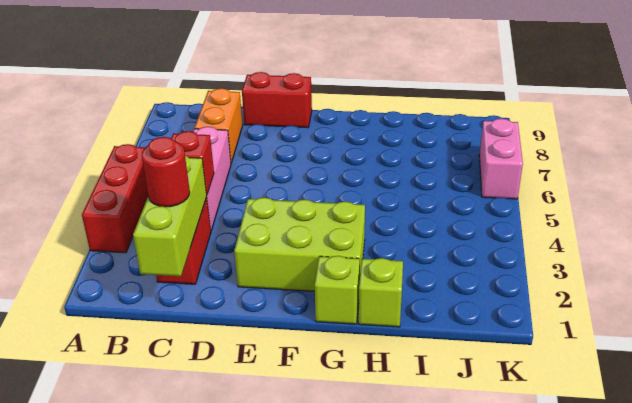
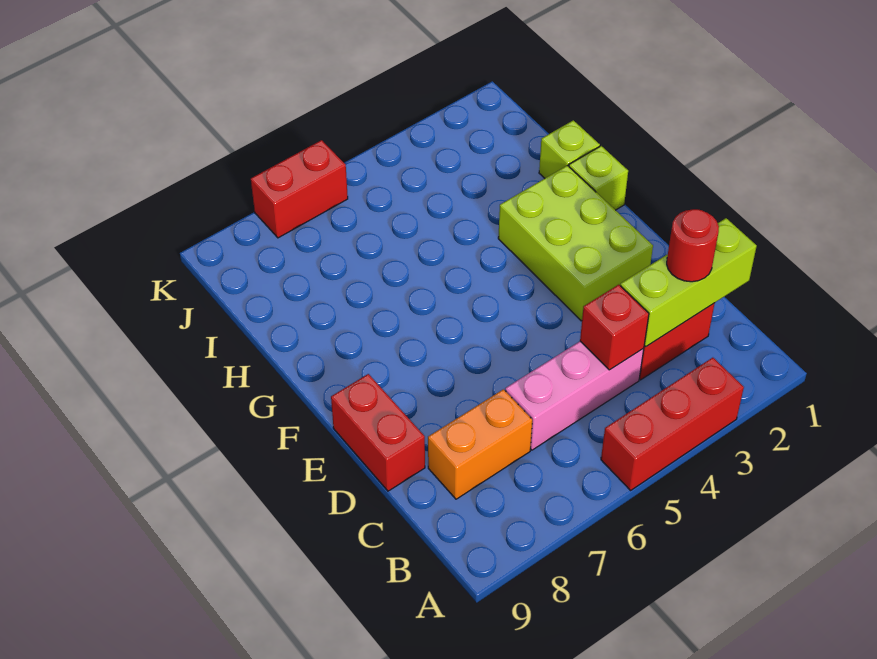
pink brick K6:K7 level 1 -> red brick K6:K7 level 1

